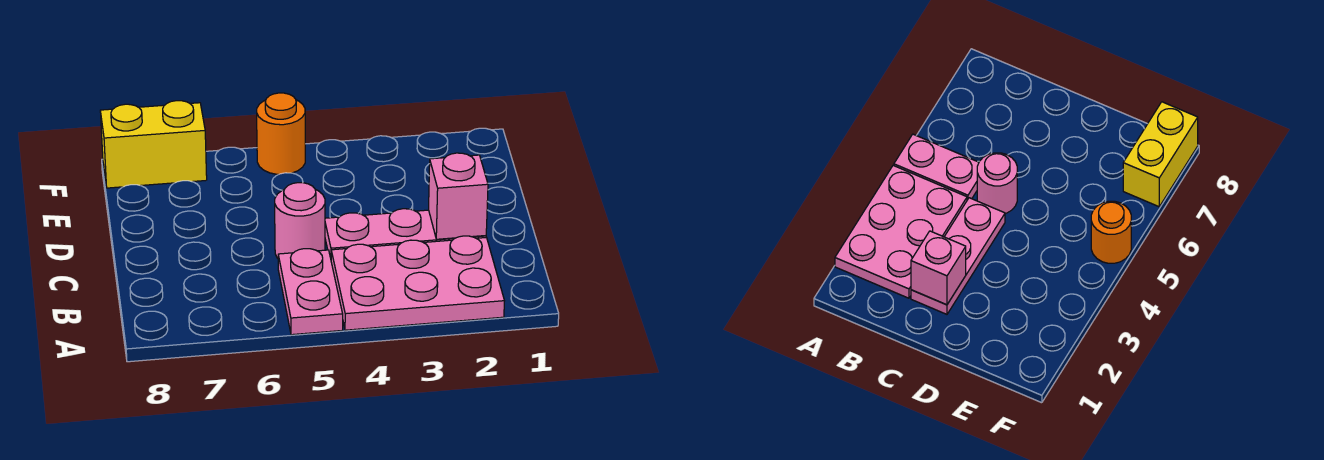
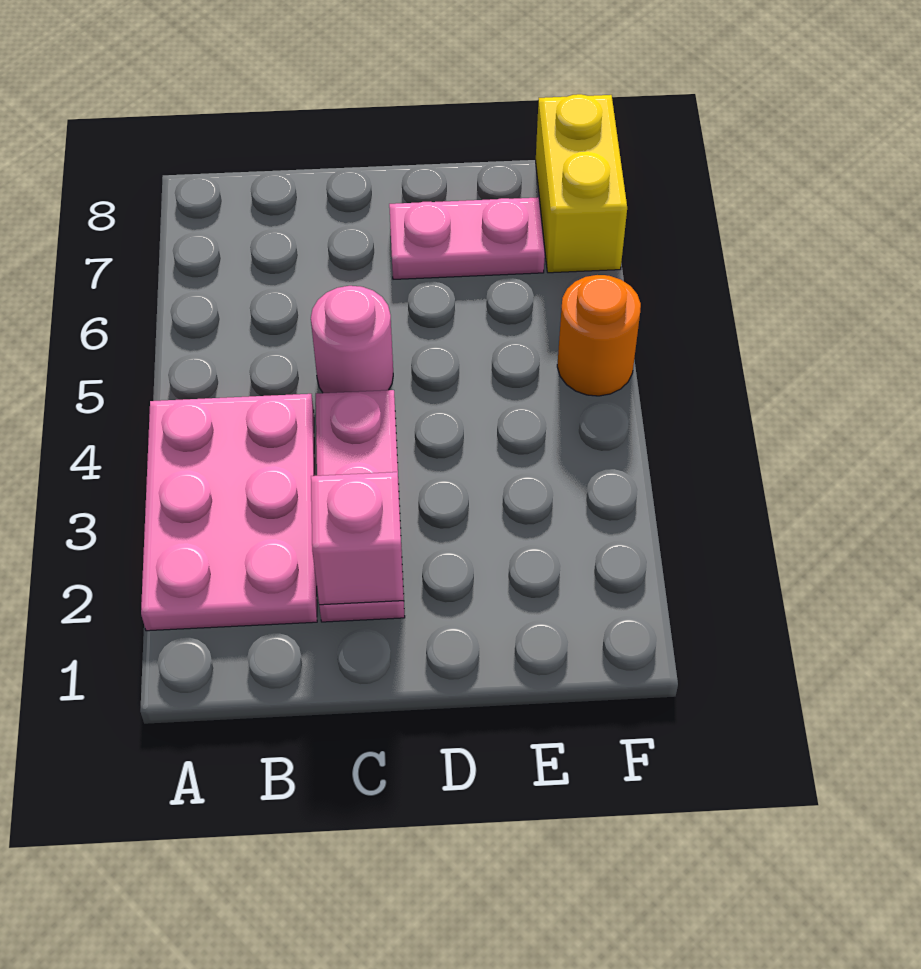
pink plate A5:B5 level 1 -> pink plate D7:E7 level 1

